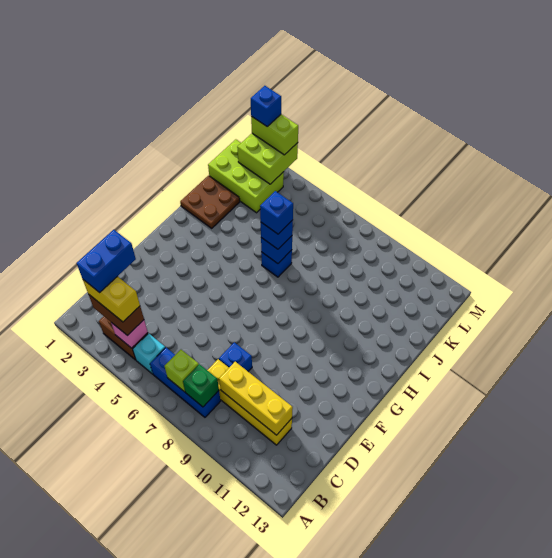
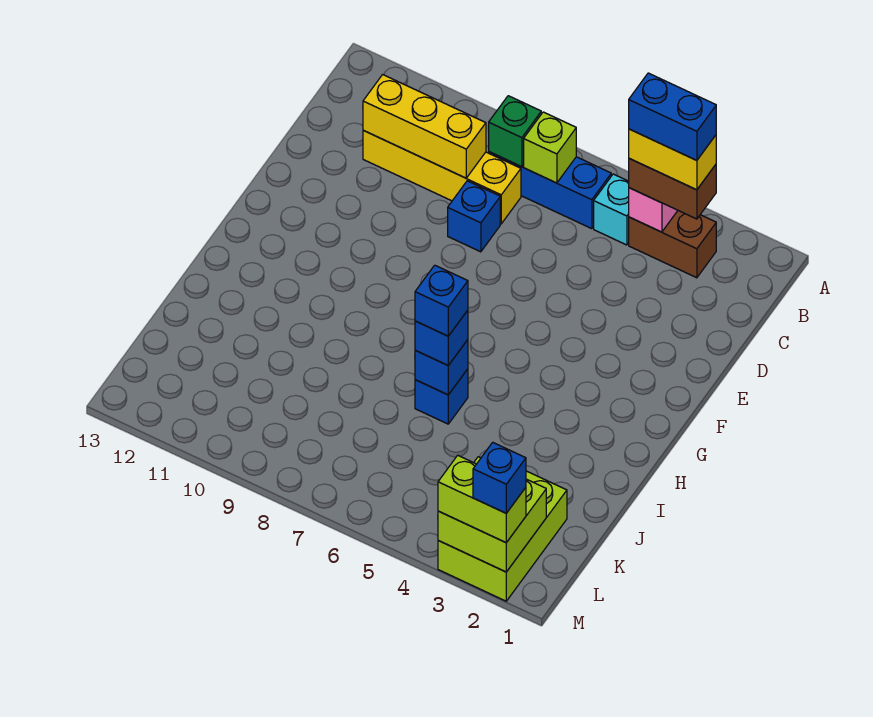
blue brick B3:C3 level 5 -> blue brick B3:B4 level 5
brown plate I1:J2 level 1 -> none
lime brick K1:L3 level 1 -> lime brick K2:M3 level 1

